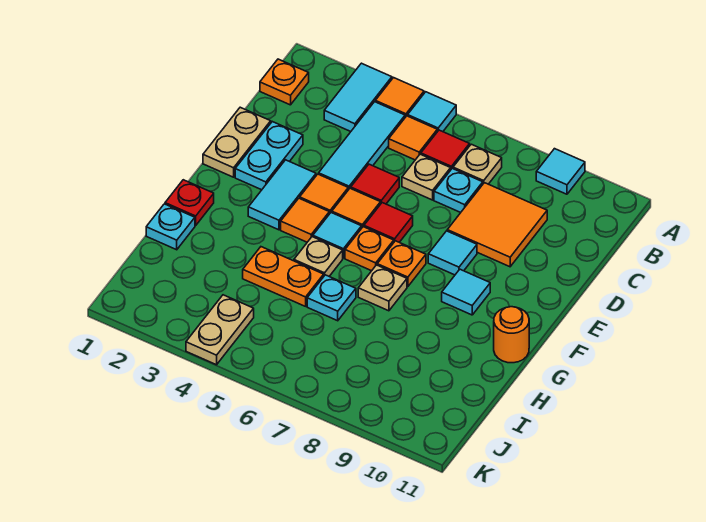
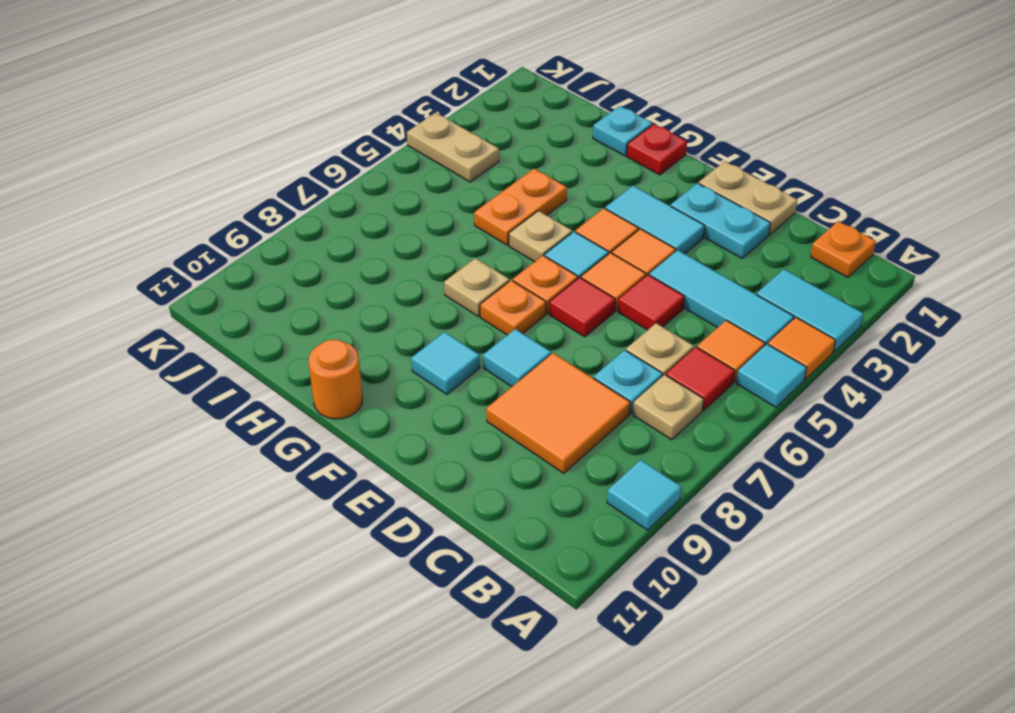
cyan plate H6 level 1 -> none

